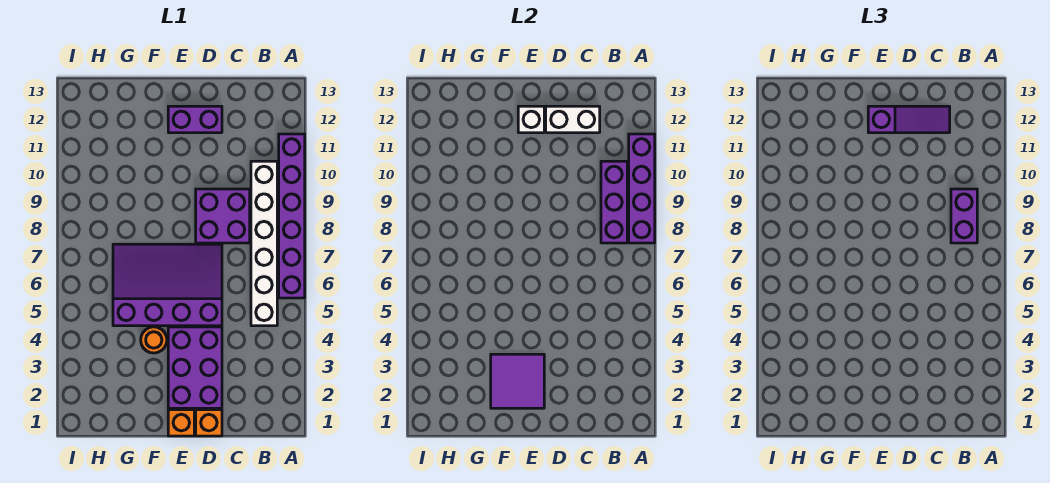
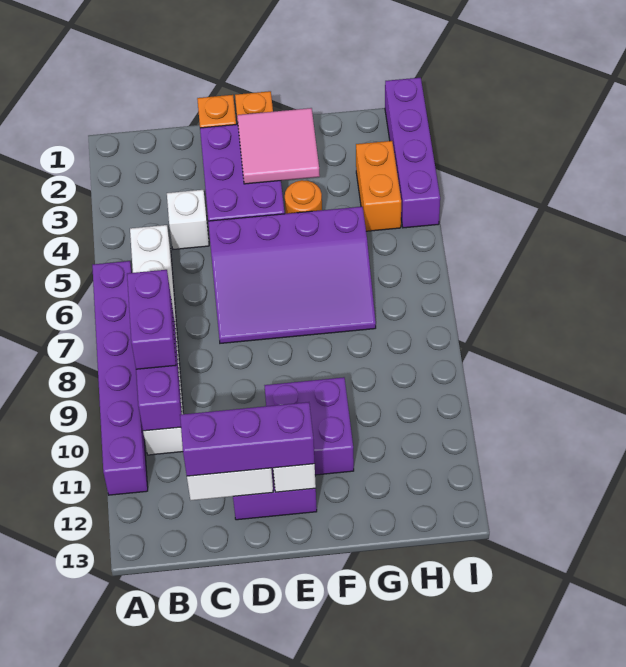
purple brick A8:A11 level 2 -> purple brick I1:I4 level 1
none -> white brick C4 level 1
purple brick C8:D9 level 1 -> purple brick E10:F11 level 1
purple slope C12:E12 level 3 top E -> purple brick C12:E12 level 3
purple tile E2:F3 level 2 -> pink tile E2:F3 level 2
none -> orange brick H3:H4 level 1

